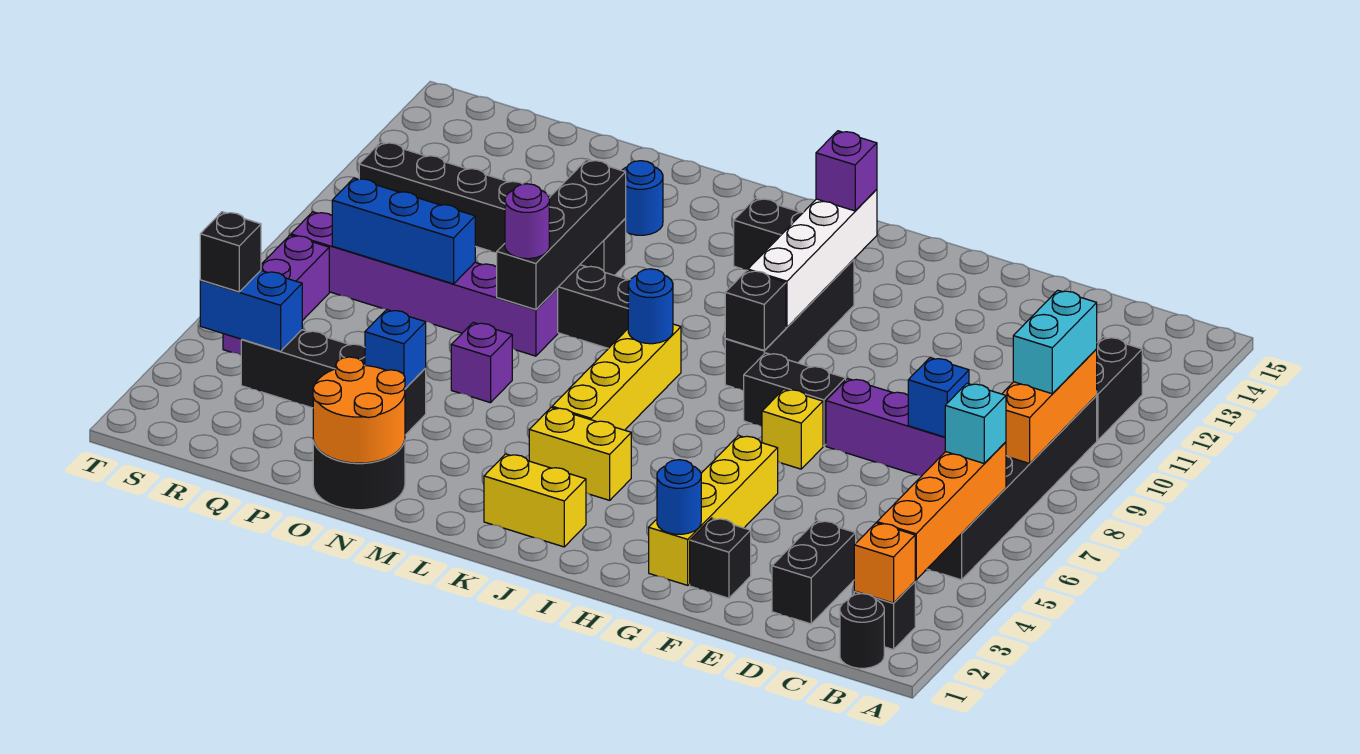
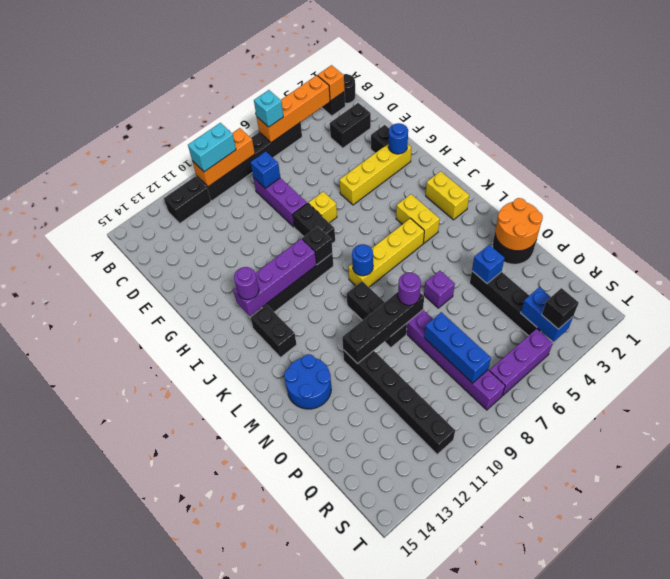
white brick I10:I13 level 2 -> purple brick I10:I13 level 2
purple brick I13 level 3 -> purple round brick I13 level 3
blue round brick N13 level 1 -> blue round brick M13:N14 level 1

